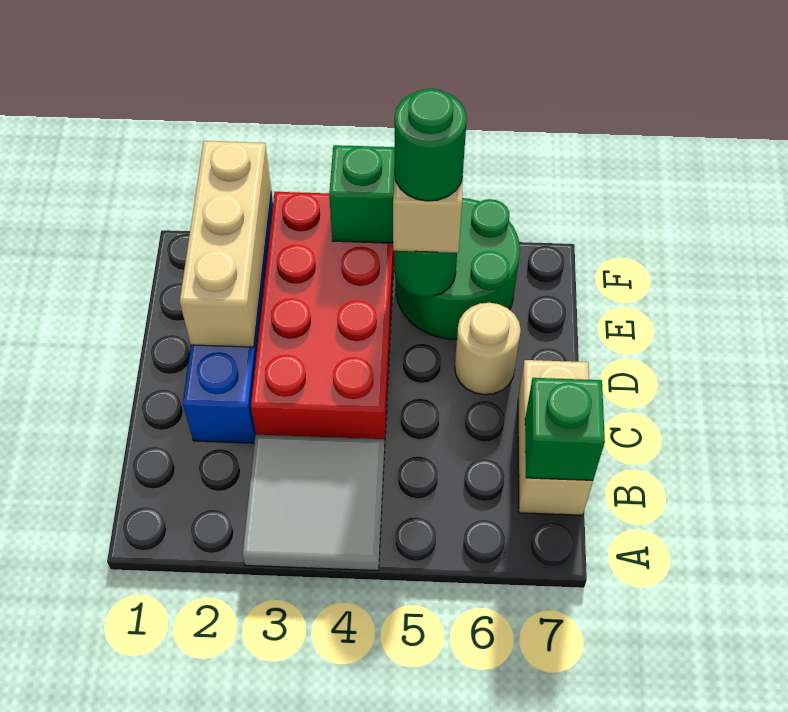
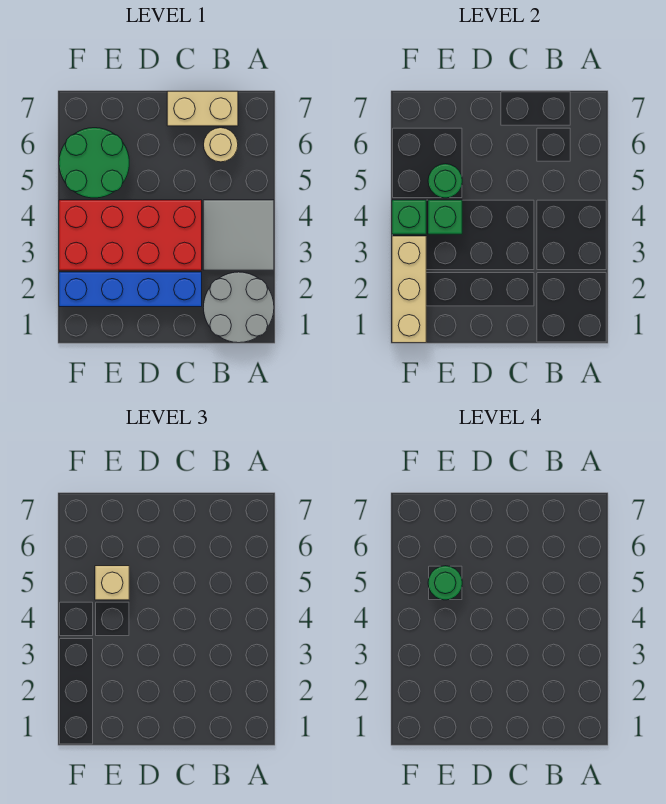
none -> grey round brick A1:B2 level 1
green brick B7 level 2 -> green brick E4 level 2
tan brick D2:F2 level 2 -> tan brick F1:F3 level 2
tan round brick D6 level 1 -> tan round brick B6 level 1

